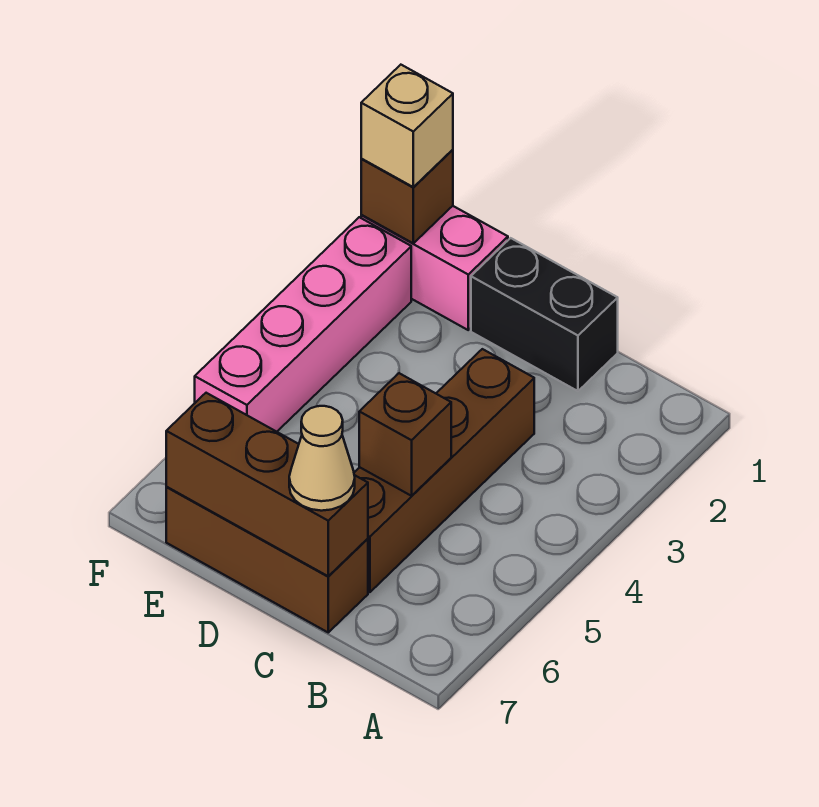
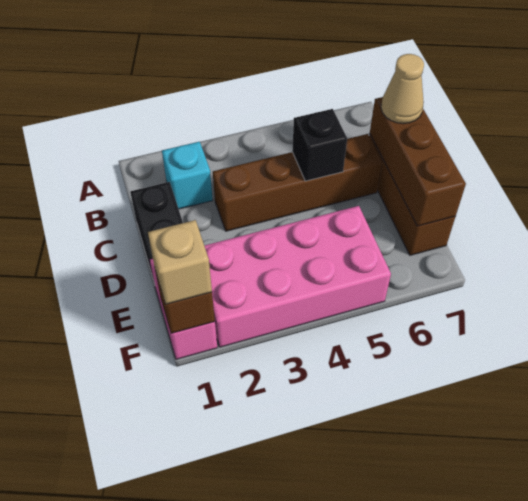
none -> cyan brick B2 level 1
brown brick C5 level 2 -> black brick C5 level 2
pink brick F2:F5 level 1 -> pink brick E2:F5 level 1

